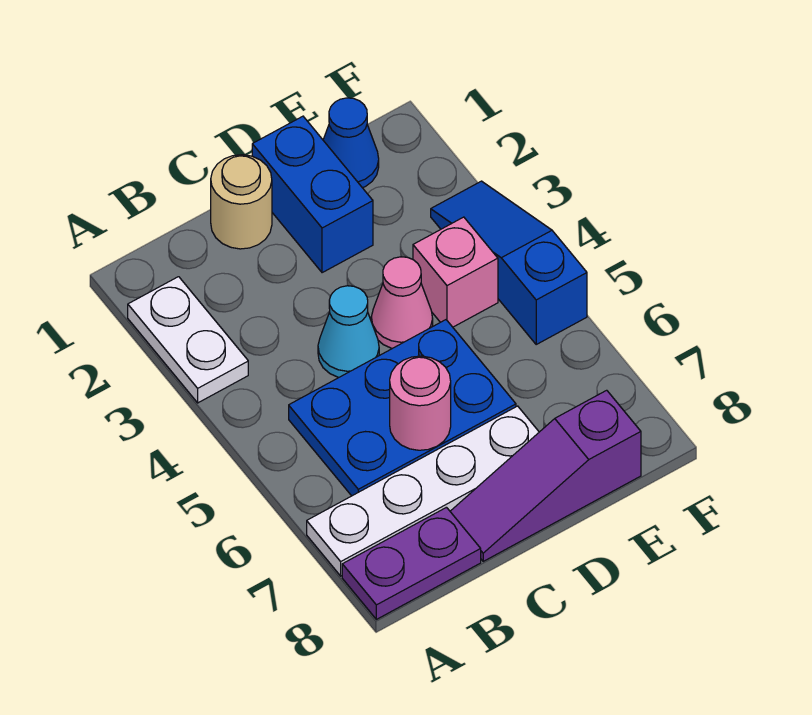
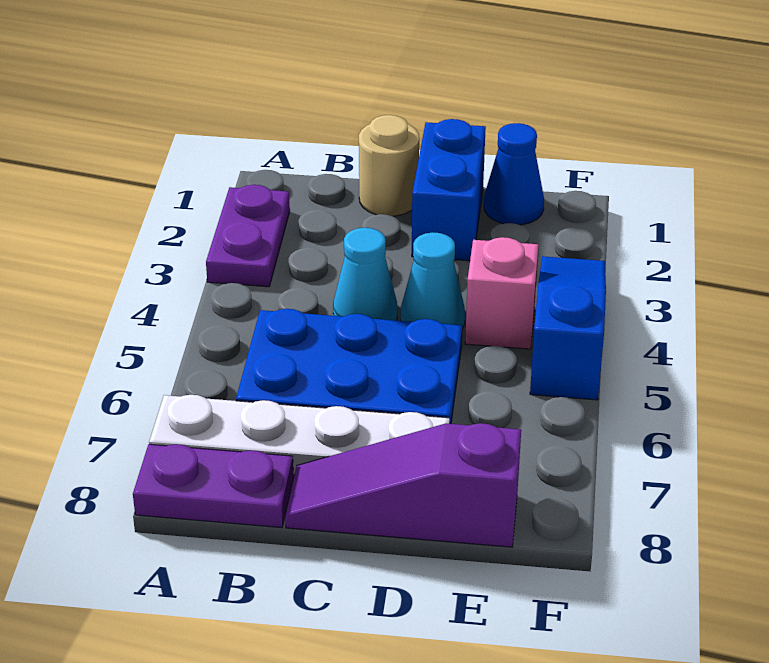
white plate A2:A3 level 1 -> purple plate A2:A3 level 1
pink round brick C6 level 2 -> none
pink cone D4 level 1 -> cyan cone D4 level 1

